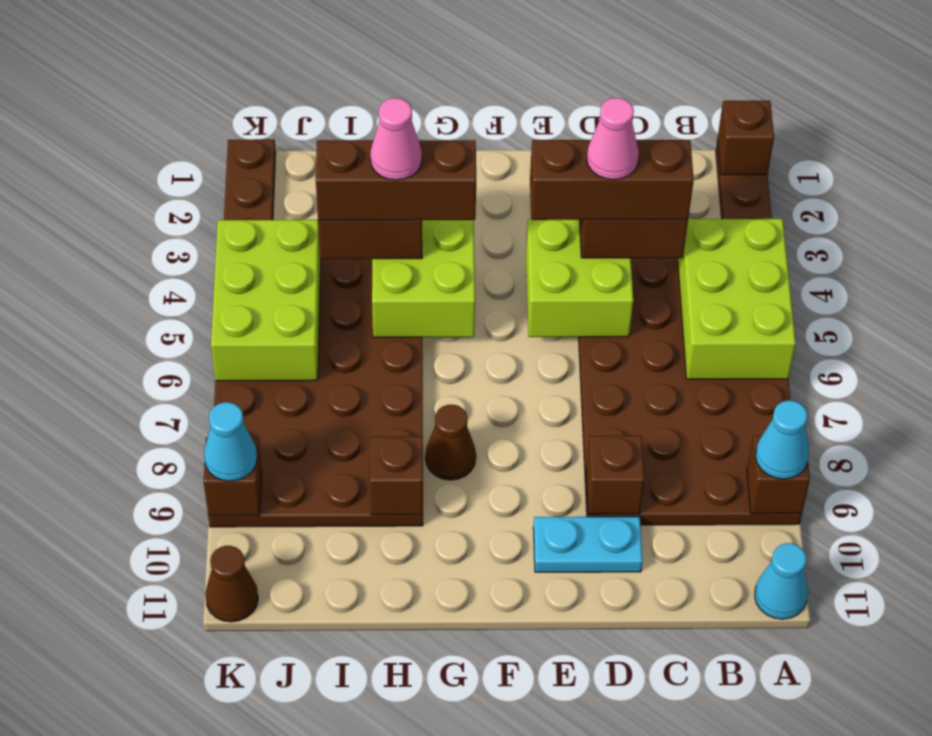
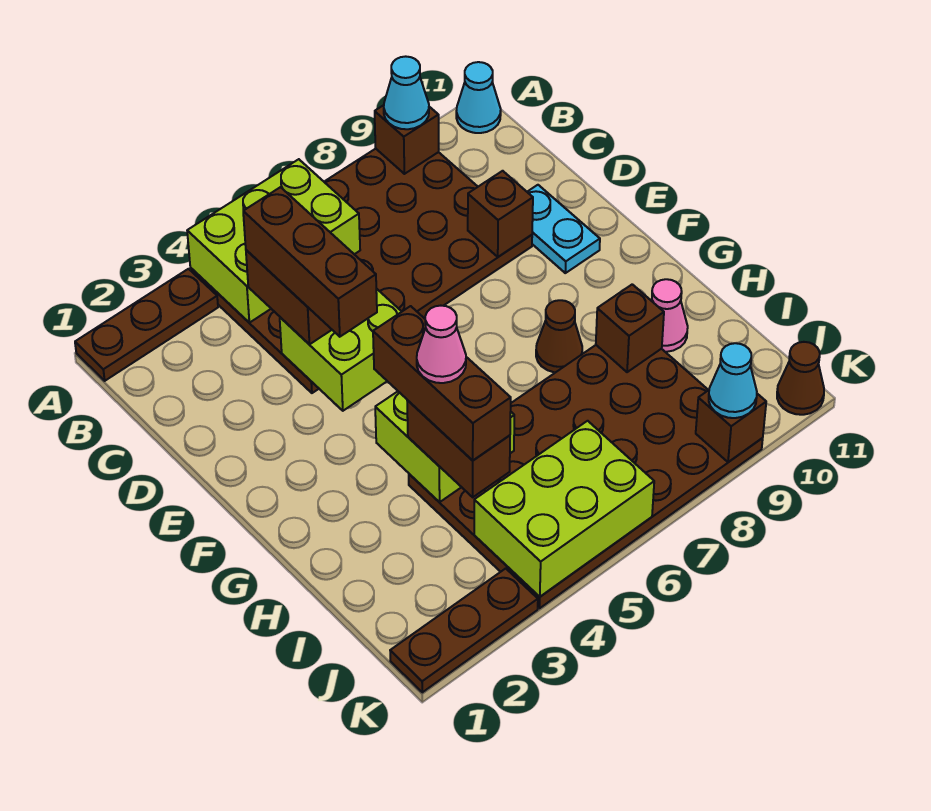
brown brick A1 level 2 -> none
pink cone D4 level 5 -> pink cone H10 level 1

